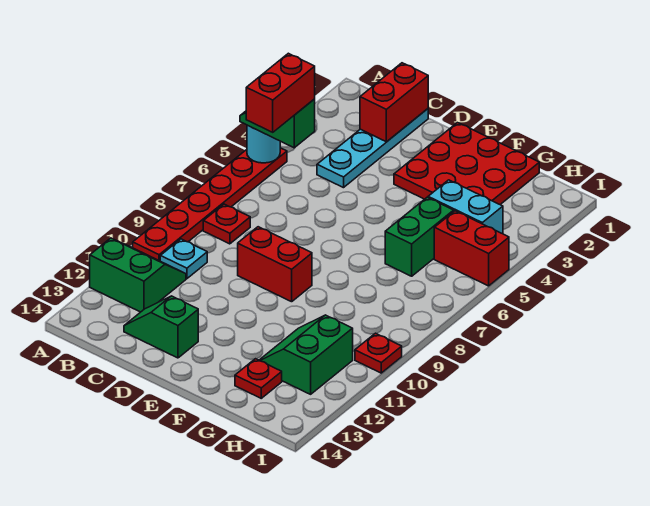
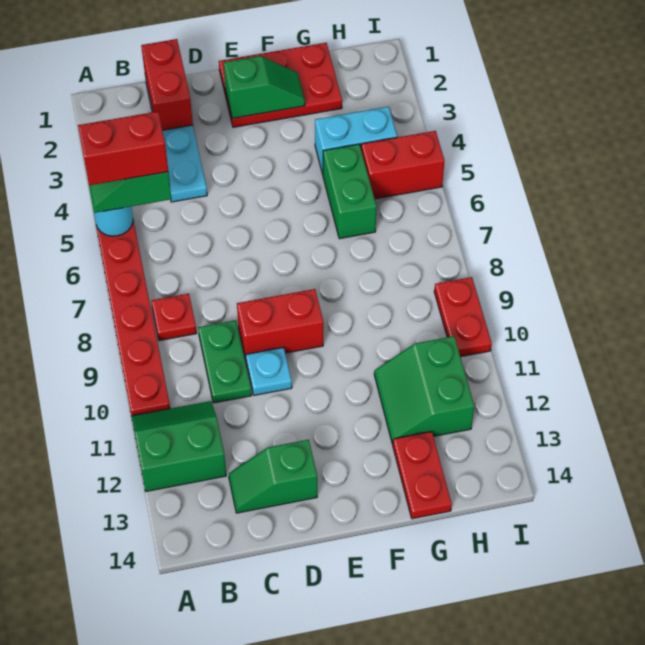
red brick B5:B6 level 4 -> red brick A5:B5 level 4
cyan plate B10 level 1 -> cyan plate D10 level 1
none -> green plate C9:C10 level 1
red plate E1:G3 level 1 -> red plate E1:G2 level 1
none -> green slope E2:F2 level 2 top E
red plate G13 level 1 -> red plate G13:G14 level 1
red plate I10 level 1 -> red plate I9:I10 level 1

